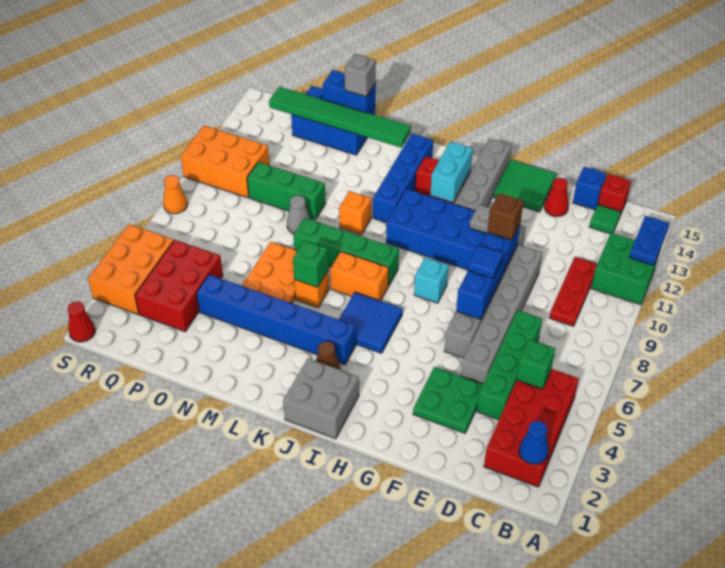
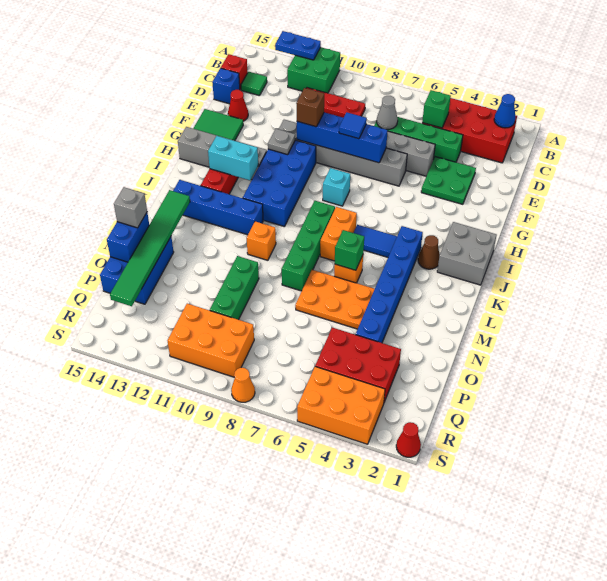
blue tile I5:J6 level 1 -> blue tile J5:J6 level 1
grey cone N9 level 1 -> grey cone D7 level 2
orange brick Q10:S11 level 1 -> orange brick Q9:R11 level 1

